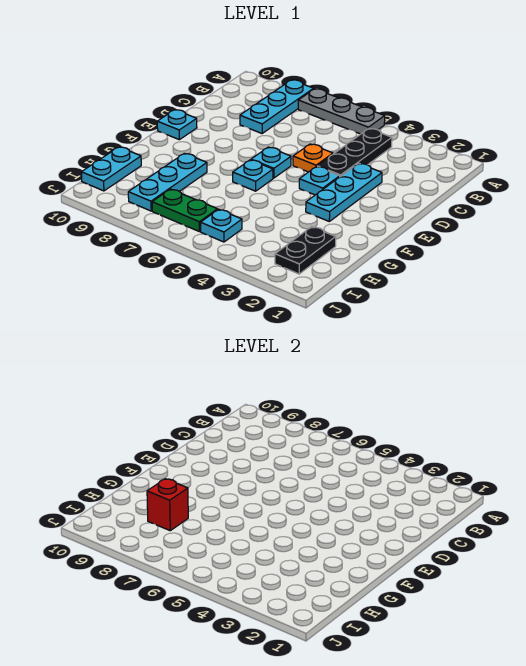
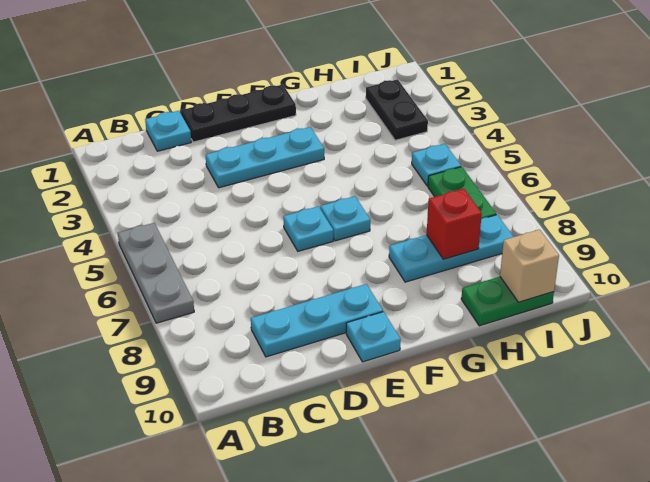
cyan plate A8:C8 level 1 -> cyan plate C9:E9 level 1
black plate B4:D4 level 1 -> black plate D1:F1 level 1
orange plate D5 level 1 -> none
cyan plate E4 level 1 -> cyan plate C1 level 1
black plate H2:I2 level 1 -> black plate I2:I3 level 1
cyan plate H10:I10 level 1 -> green plate H10:I10 level 1
none -> tan brick I10 level 2

